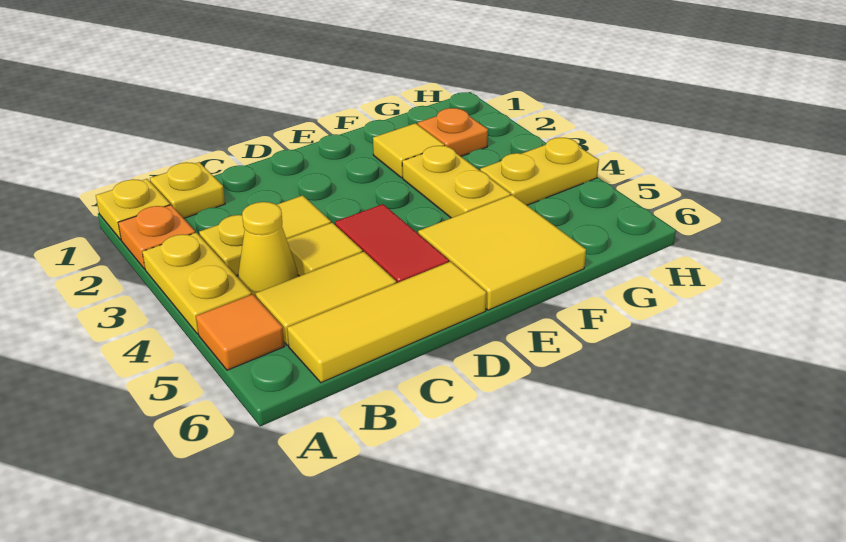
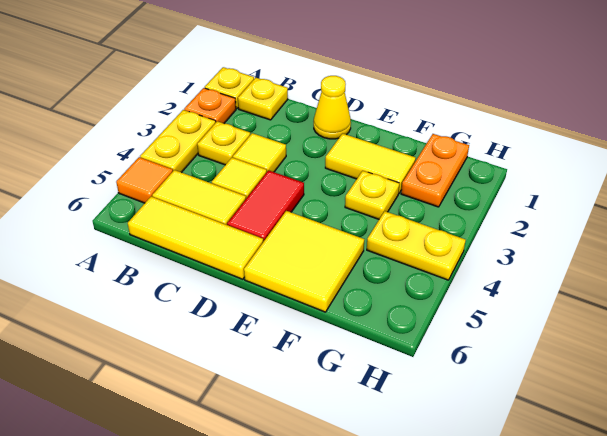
yellow cone B4 level 1 -> yellow cone D1 level 1
yellow tile F2 level 1 -> yellow tile E2:F2 level 1
yellow plate F3:F4 level 1 -> yellow plate F3 level 1
orange plate G2 level 1 -> orange plate G1:G2 level 1

